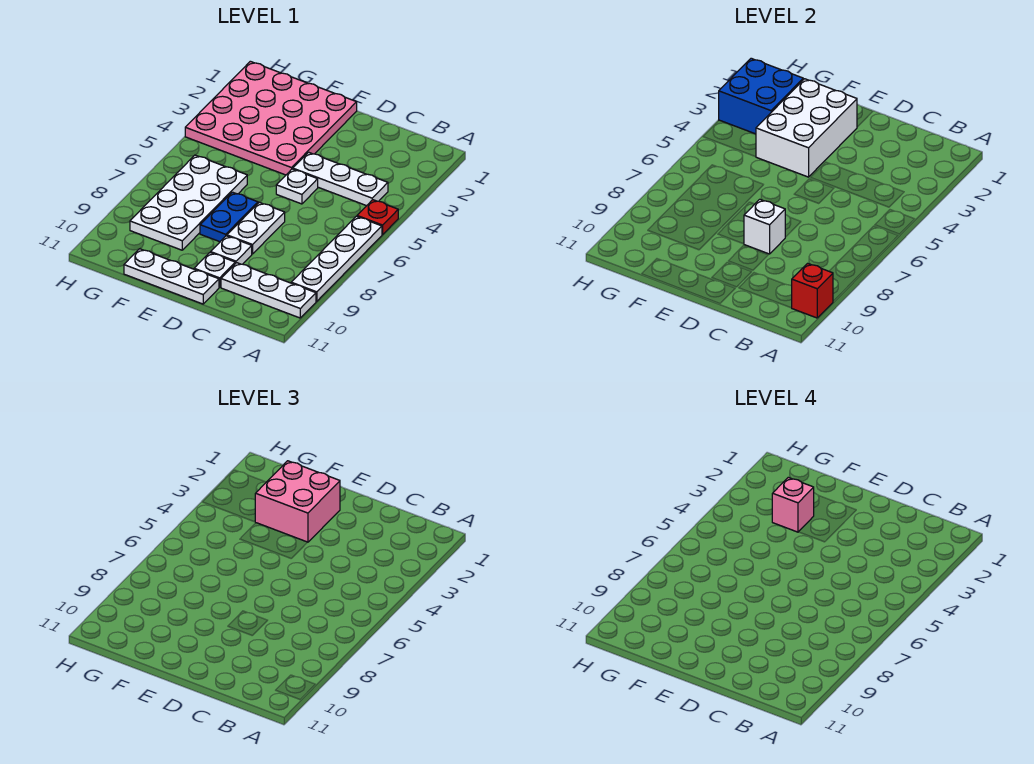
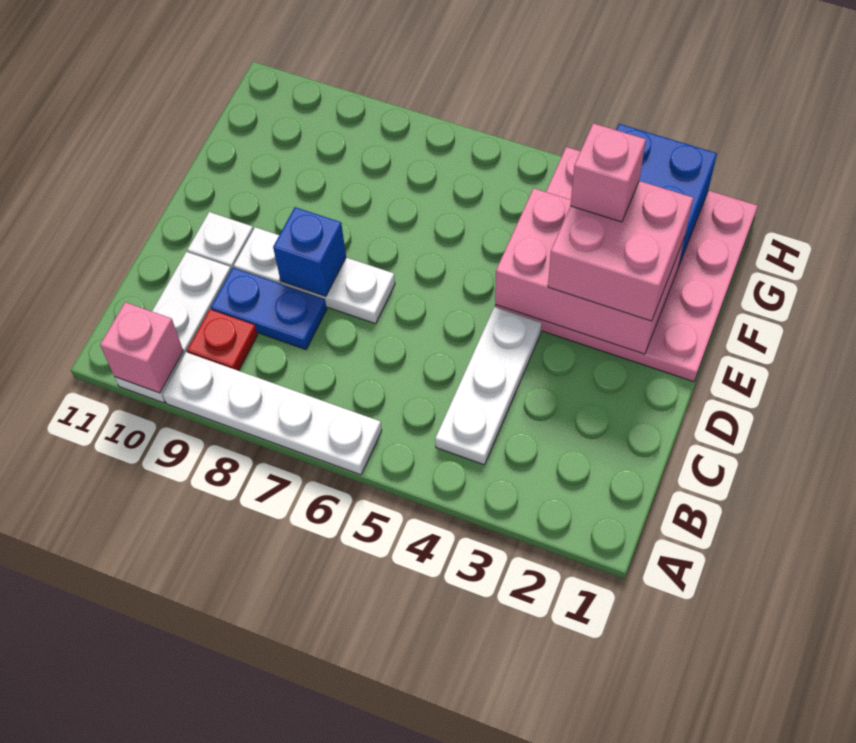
red plate A5 level 1 -> red plate B9 level 1
red brick A10 level 2 -> pink brick A10 level 2
white plate D5 level 1 -> none
white brick D8 level 2 -> blue brick D8 level 2
white plate D11:F11 level 1 -> none
white brick E2:F4 level 2 -> pink brick E2:F4 level 2
blue plate E7:E8 level 1 -> blue plate C8:C9 level 1
white plate F6:G9 level 1 -> none

